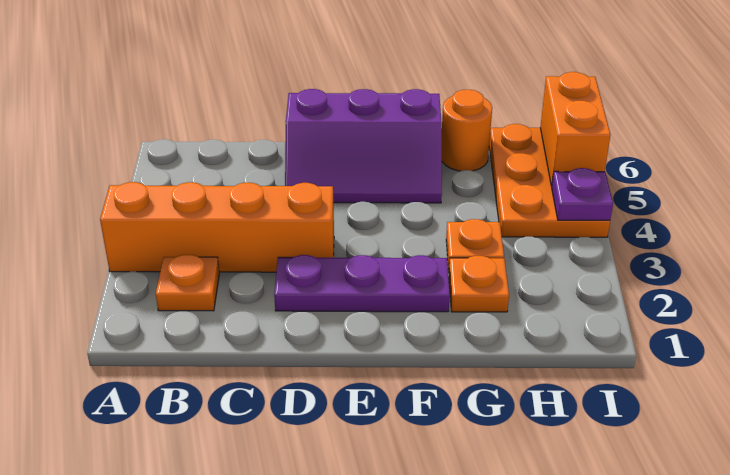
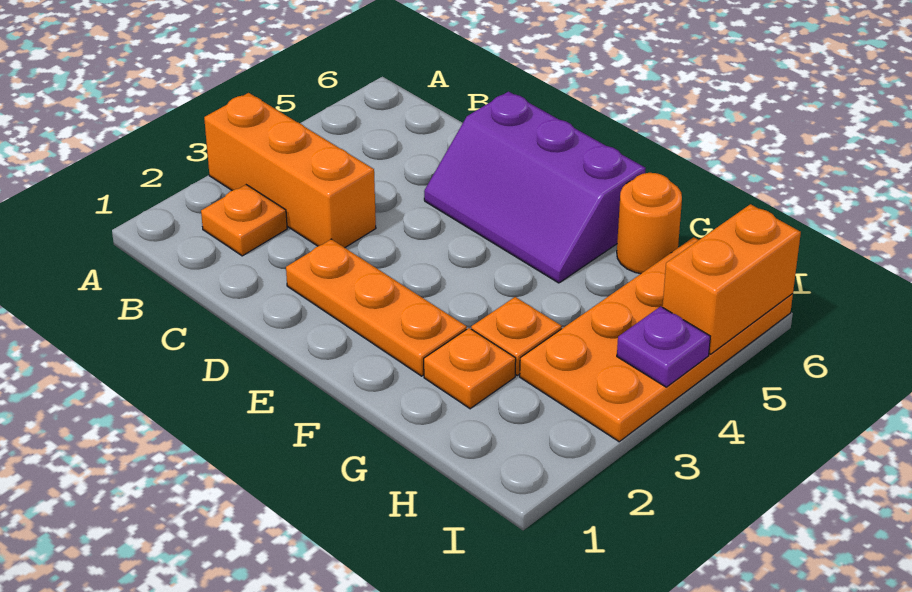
orange brick A3:D3 level 1 -> orange brick A3:C3 level 1
purple plate D2:F2 level 1 -> orange plate D2:F2 level 1
orange plate H4:I6 level 1 -> orange plate H3:I6 level 1

